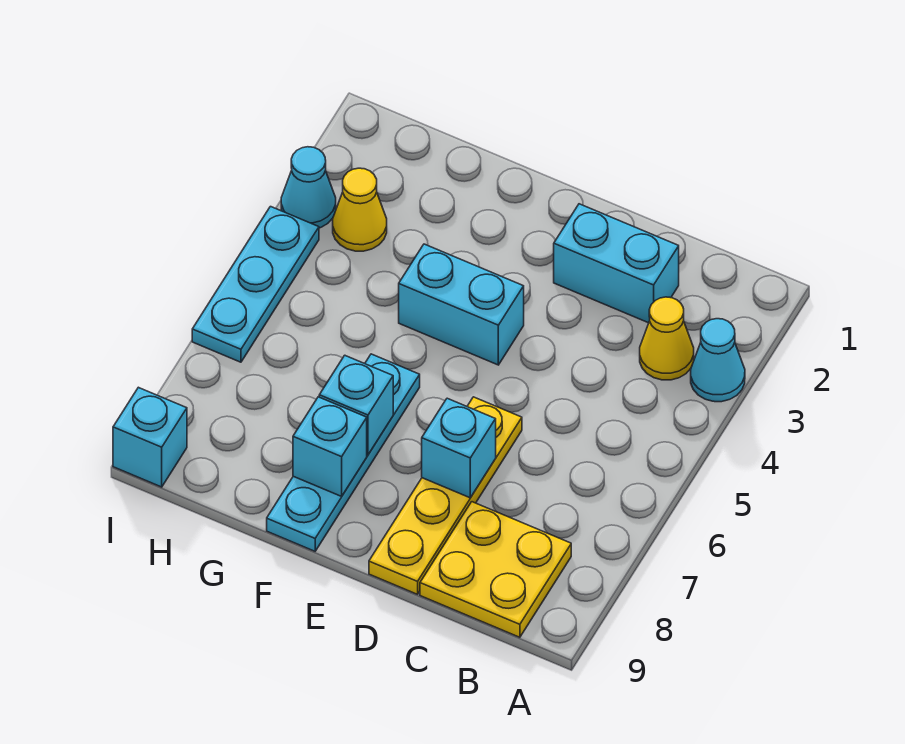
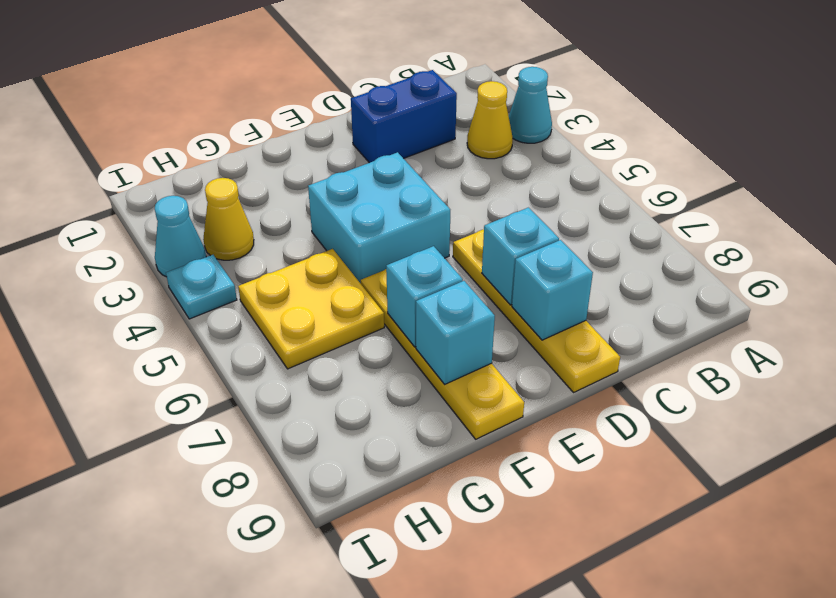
yellow plate B8:C9 level 1 -> yellow plate G5:H6 level 1
cyan brick C2:D2 level 1 -> blue brick C2:D2 level 1
cyan brick E4:F4 level 1 -> cyan brick E4:F5 level 1
cyan plate F6:F9 level 1 -> yellow plate F6:F9 level 1
cyan plate I4:I6 level 1 -> cyan plate I4 level 1
cyan brick I9 level 1 -> cyan brick D8 level 2

